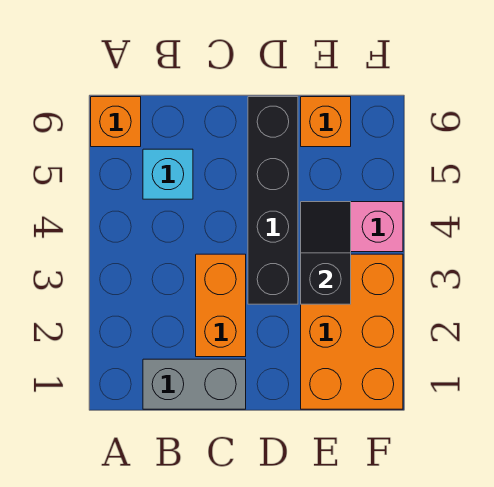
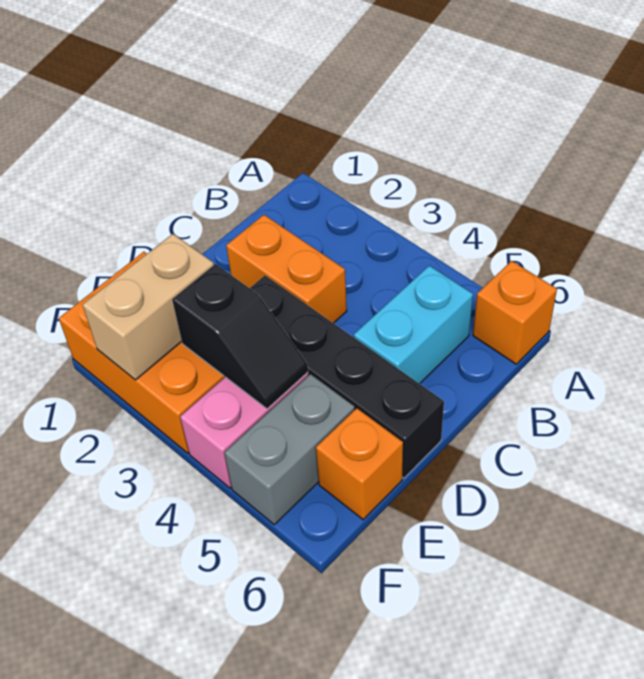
grey brick B1:C1 level 1 -> grey brick E5:F5 level 1
cyan brick B5 level 1 -> cyan brick B5:C5 level 1
none -> tan brick E2:F2 level 2

